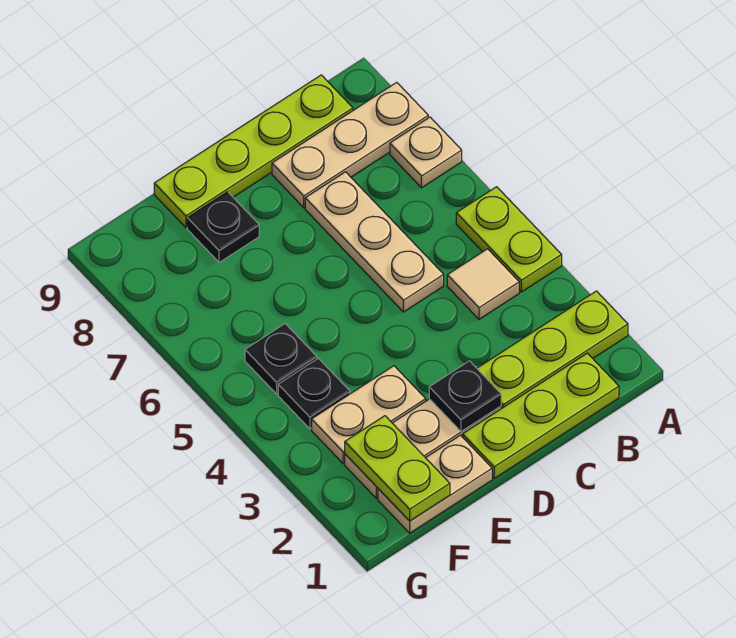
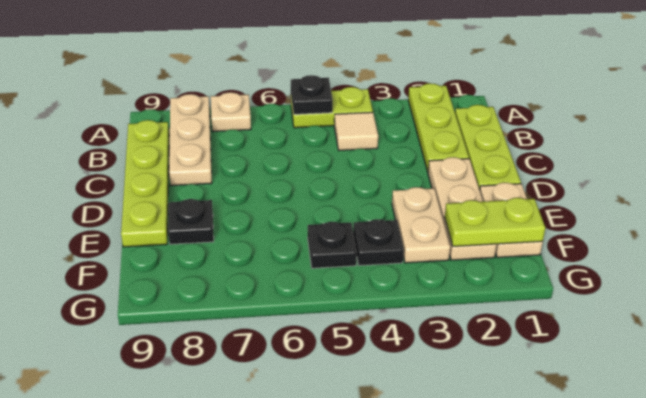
tan plate C5:C7 level 1 -> none
black plate D2 level 2 -> black plate A5 level 2

